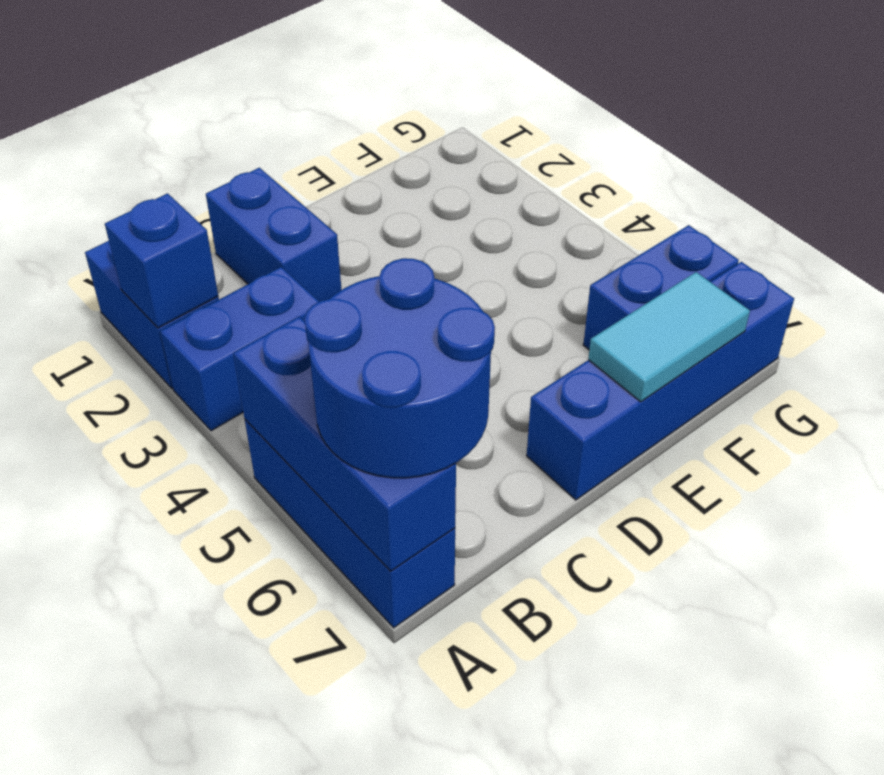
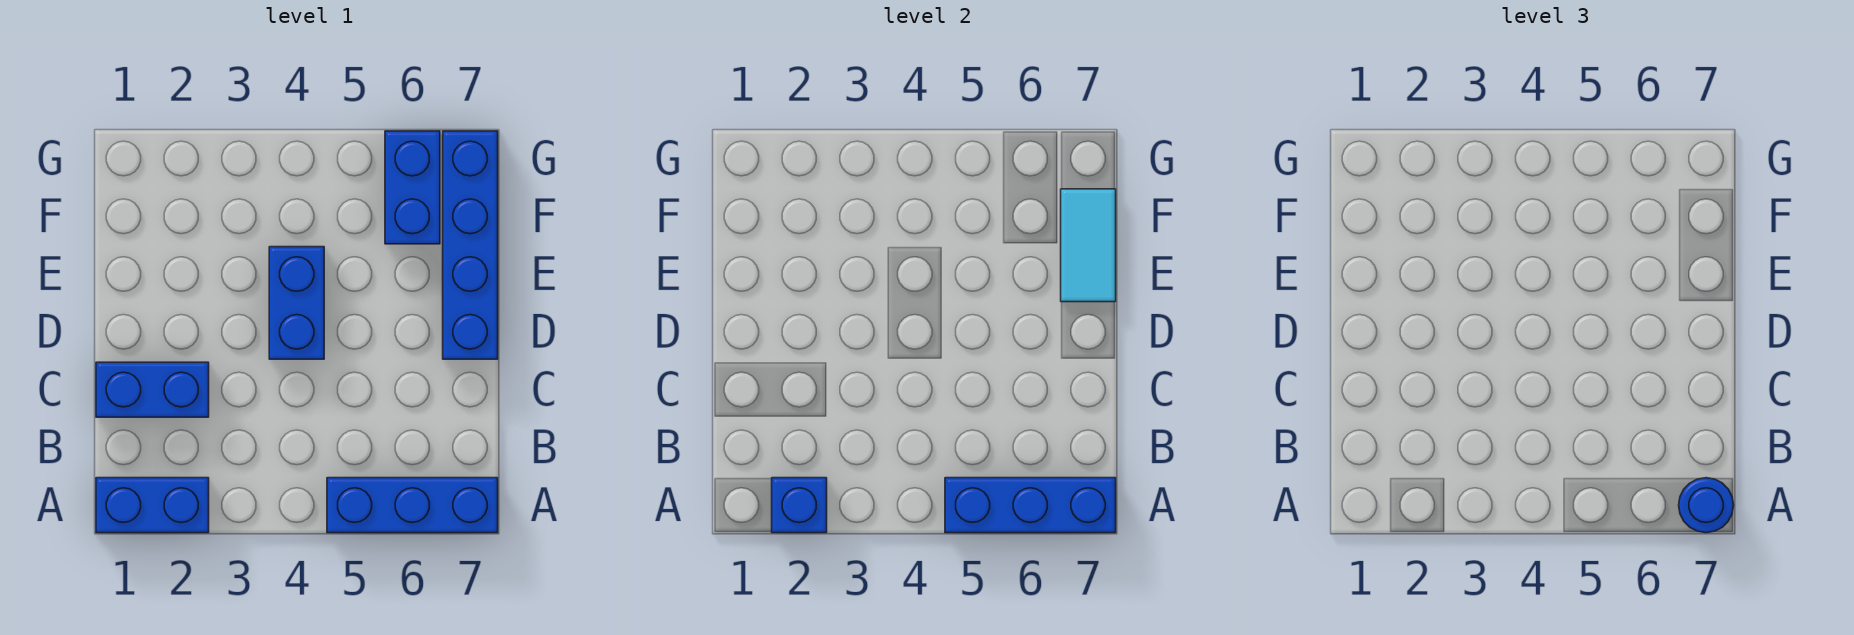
blue brick A3:B3 level 1 -> blue brick D4:E4 level 1
blue round brick A6:B7 level 3 -> blue round brick A7 level 3

